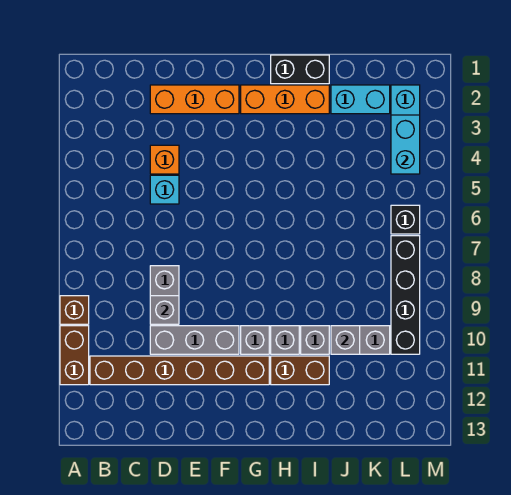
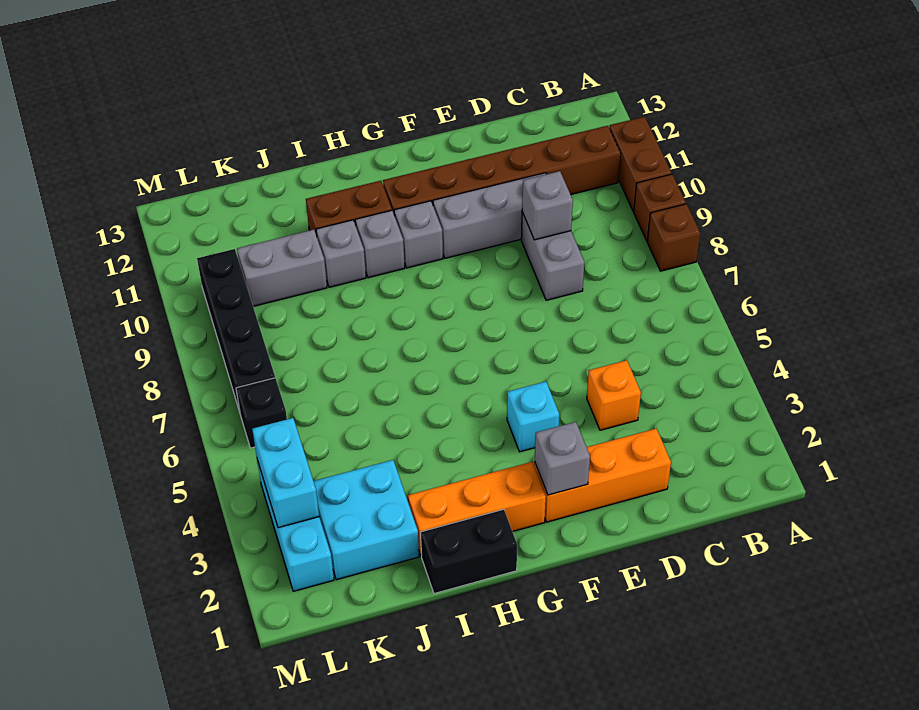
none -> brown brick A8 level 1
cyan brick D5 level 1 -> cyan brick F4 level 1
cyan brick J2:K2 level 1 -> cyan brick J2:K3 level 1
grey brick J10 level 2 -> grey brick F2 level 2

